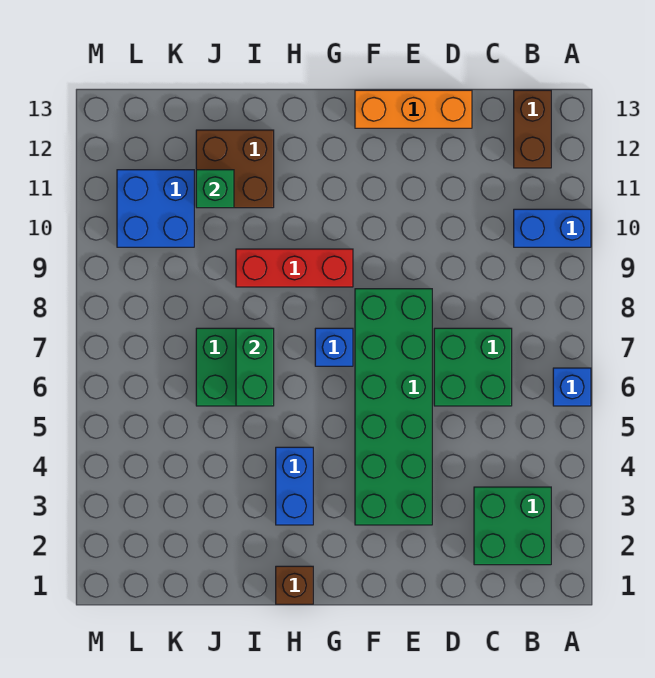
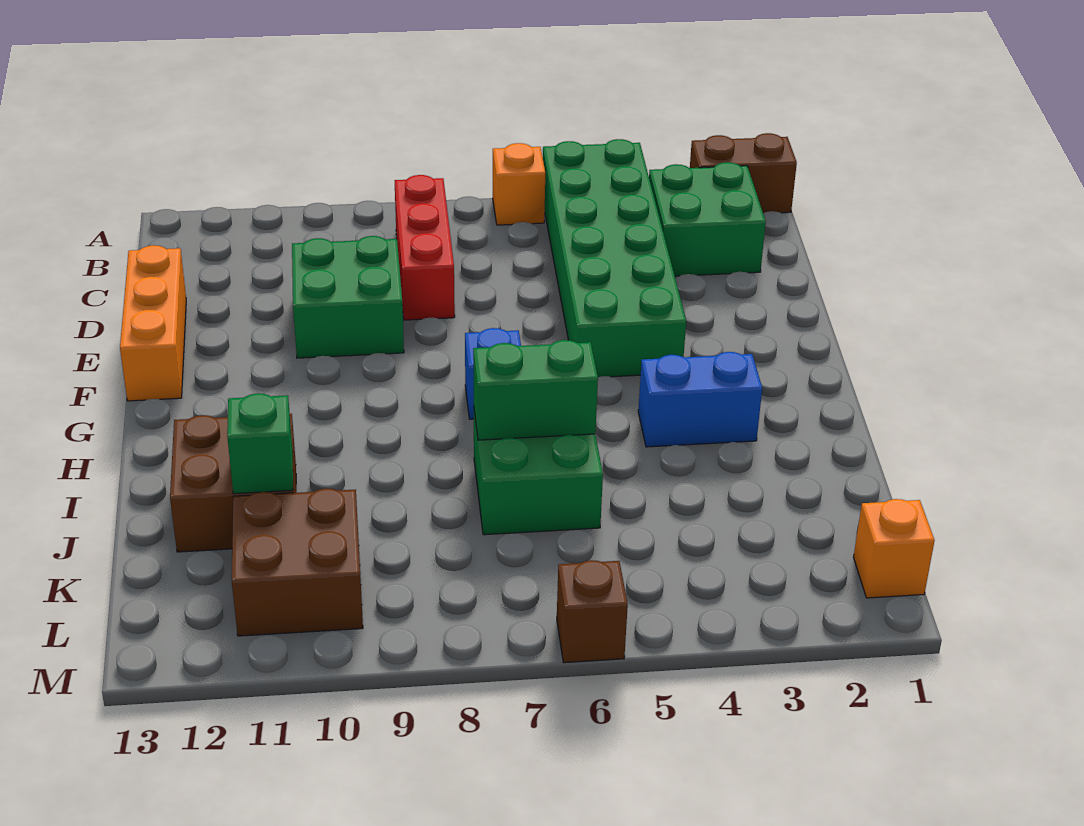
blue brick A6 level 1 -> orange brick A6 level 1
blue brick A10:B10 level 1 -> none
brown brick B12:B13 level 1 -> brown brick A1:A2 level 1
green brick C6:D7 level 1 -> green brick D9:E10 level 1
green brick E3:F8 level 1 -> green brick A4:F5 level 1
red brick G9:I9 level 1 -> red brick B8:D8 level 1
brown brick H1 level 1 -> brown brick M6 level 1
blue brick K10:L11 level 1 -> brown brick K10:L11 level 1
none -> orange brick L1 level 1

